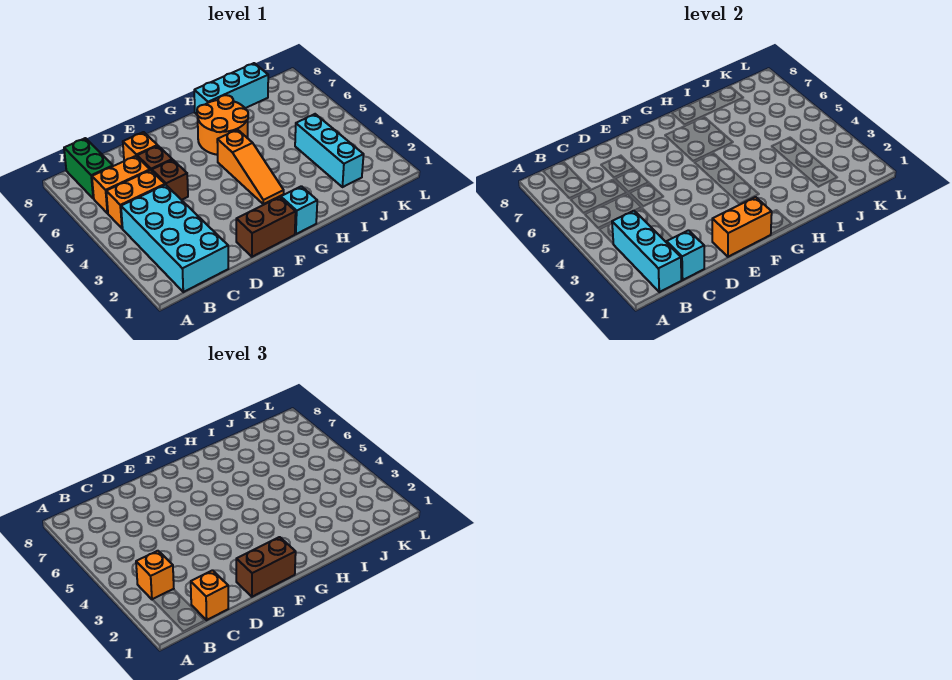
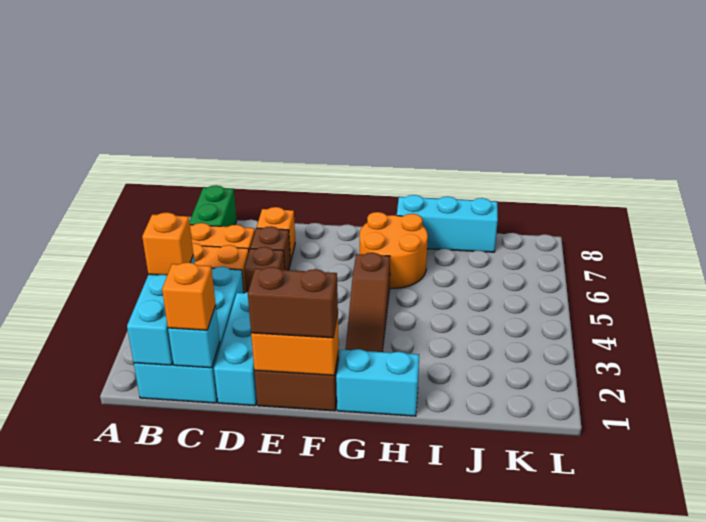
cyan brick G1 level 1 -> cyan brick G1:H1 level 1
orange slope G3:G5 level 1 top 5 -> brown slope G3:G5 level 1 top 5
cyan brick J2:J4 level 1 -> cyan brick D1:D3 level 1

